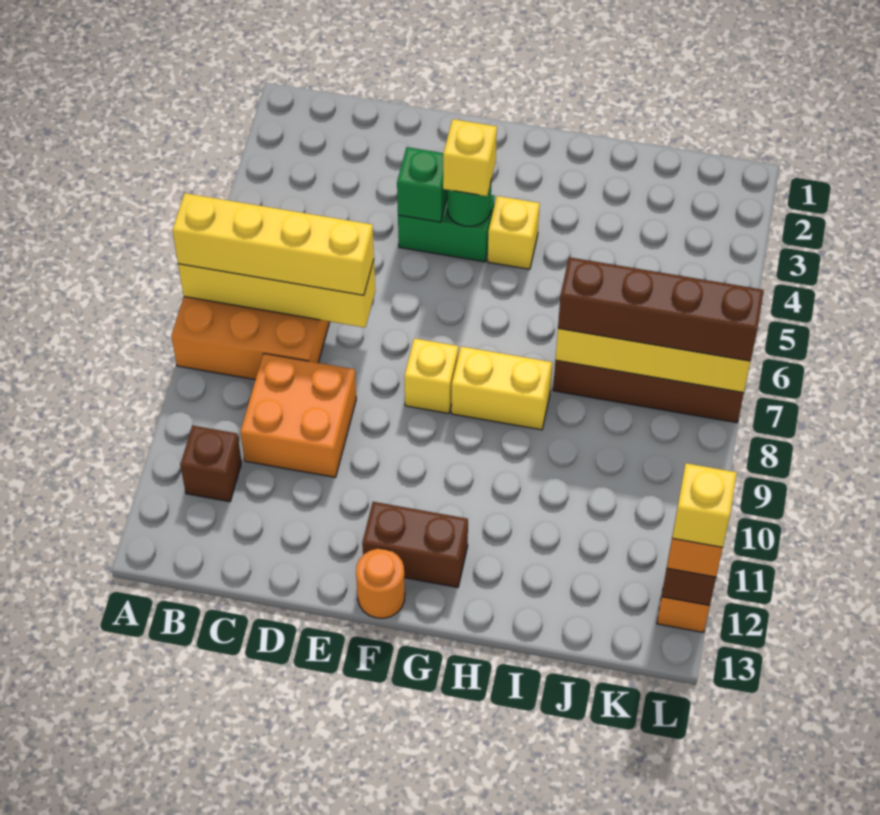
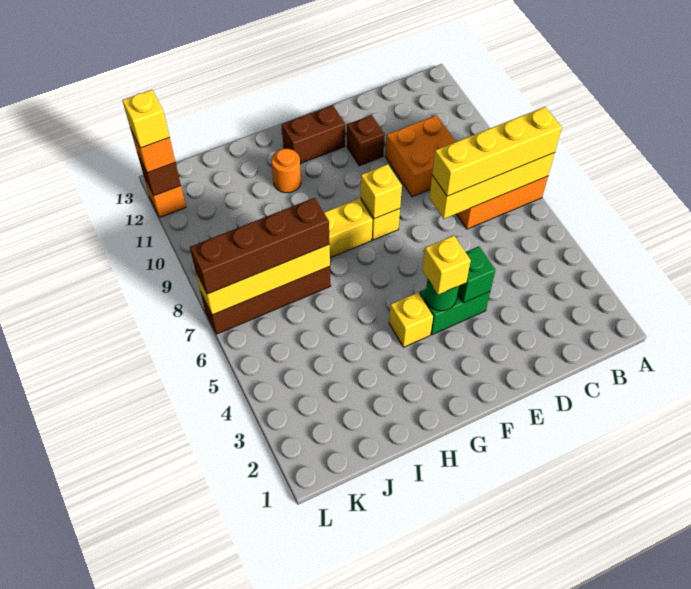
brown brick B11 level 1 -> brown brick E11 level 1
none -> yellow brick F8 level 2
orange round brick F13 level 1 -> orange round brick H11 level 1

